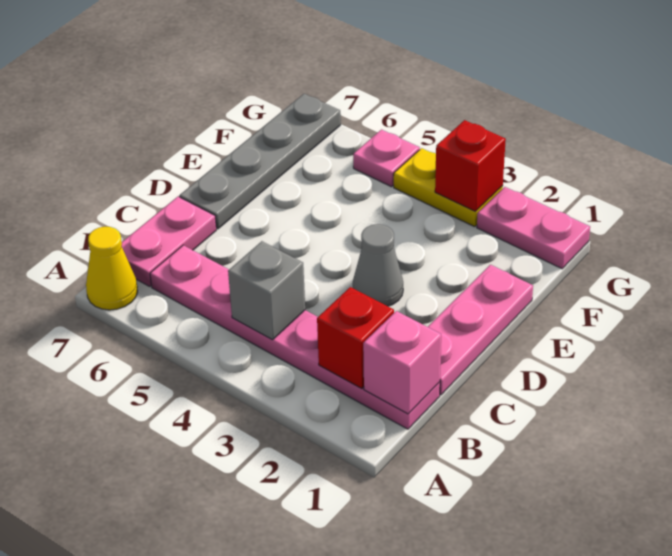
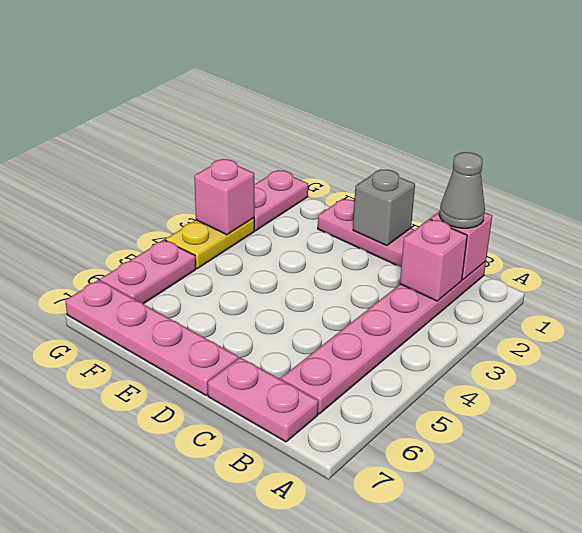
yellow cone A7 level 1 -> none
red brick B2 level 2 -> pink brick B2 level 2
grey brick B4 level 2 -> grey brick D1 level 2
grey cone D3 level 1 -> grey cone B1 level 3
grey plate D7:G7 level 1 -> pink plate D7:G7 level 1
red brick G3 level 2 -> pink brick G3 level 2
pink plate G5 level 1 -> pink plate G5:G6 level 1

